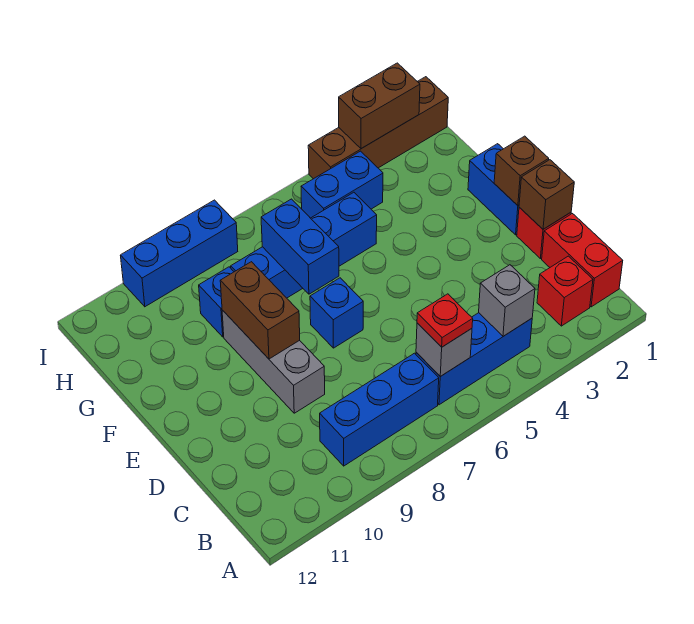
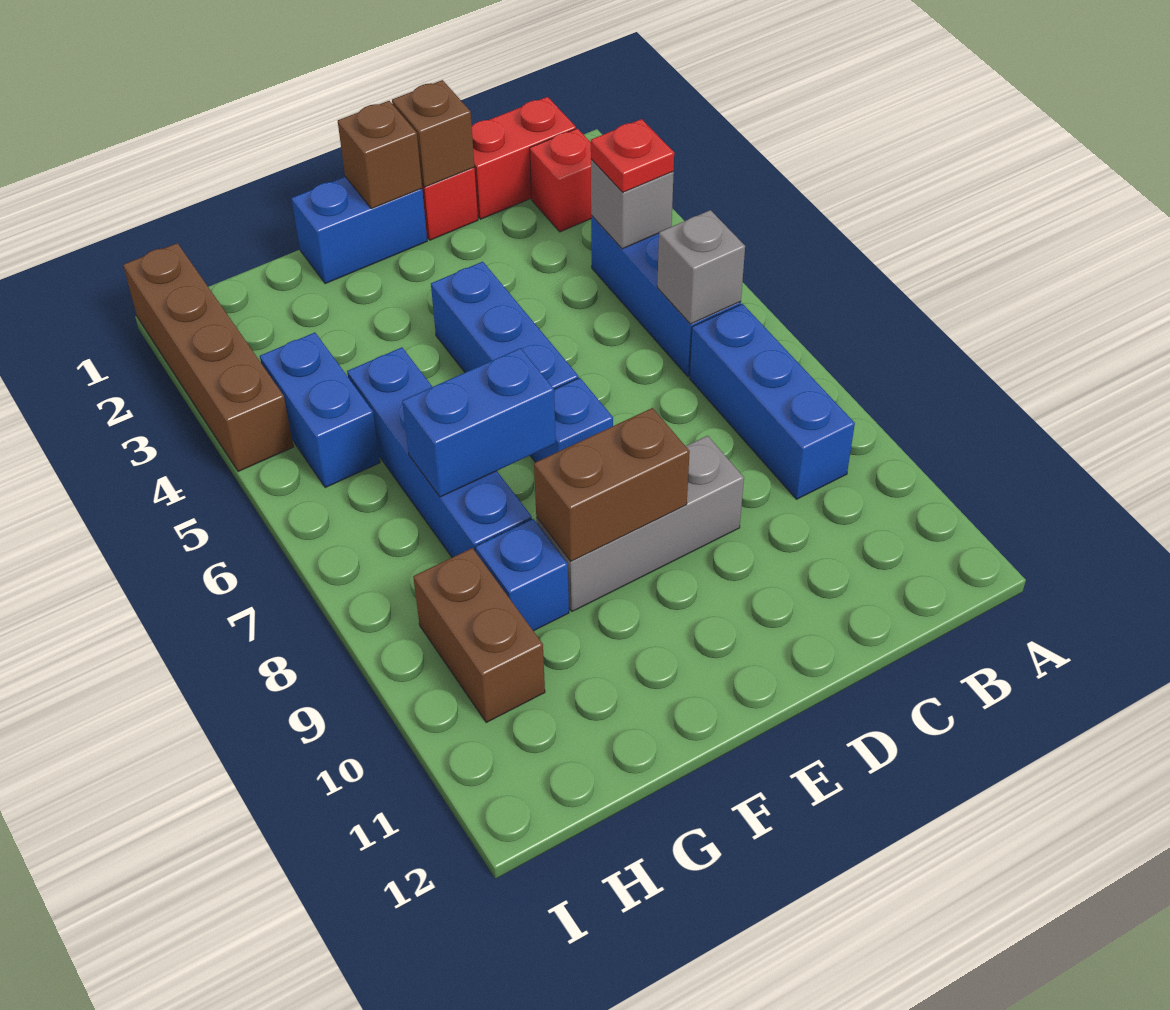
red plate B6 level 3 -> red plate B4 level 3
brown brick I2:I3 level 2 -> brown brick H9:H10 level 1
blue brick I8:I10 level 1 -> blue brick E4:E6 level 1

